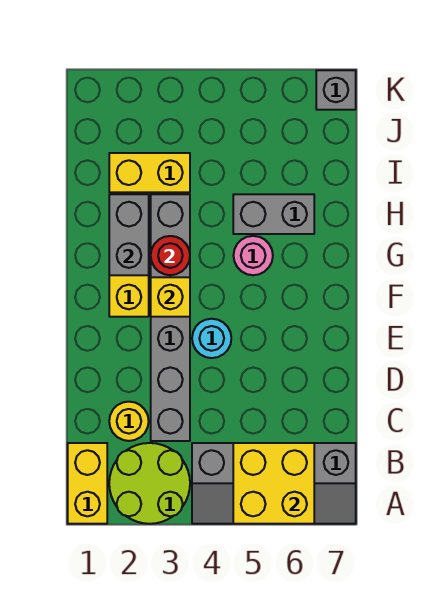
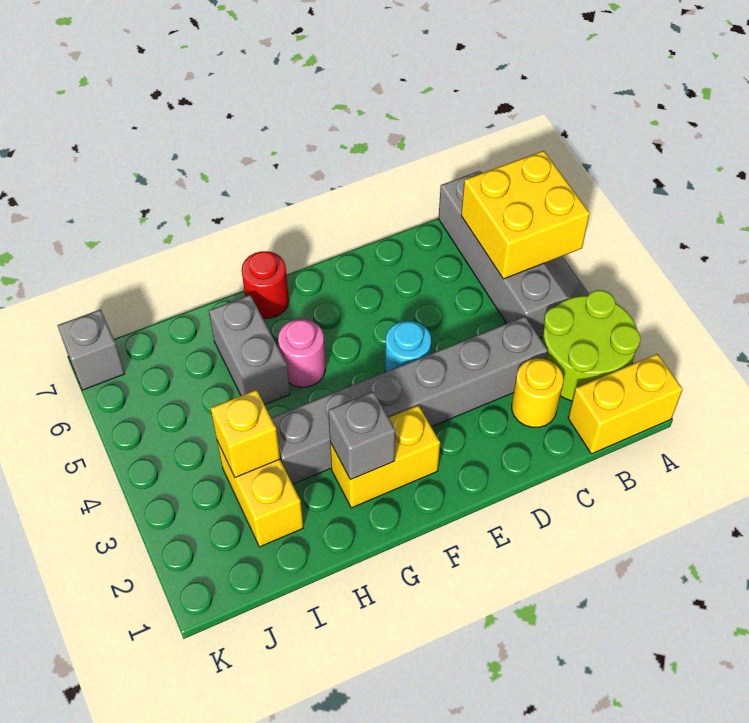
yellow brick F3 level 2 -> yellow brick I3 level 2
grey brick G2:H2 level 2 -> grey brick G2 level 2
red round brick G3 level 2 -> red round brick G7 level 1

